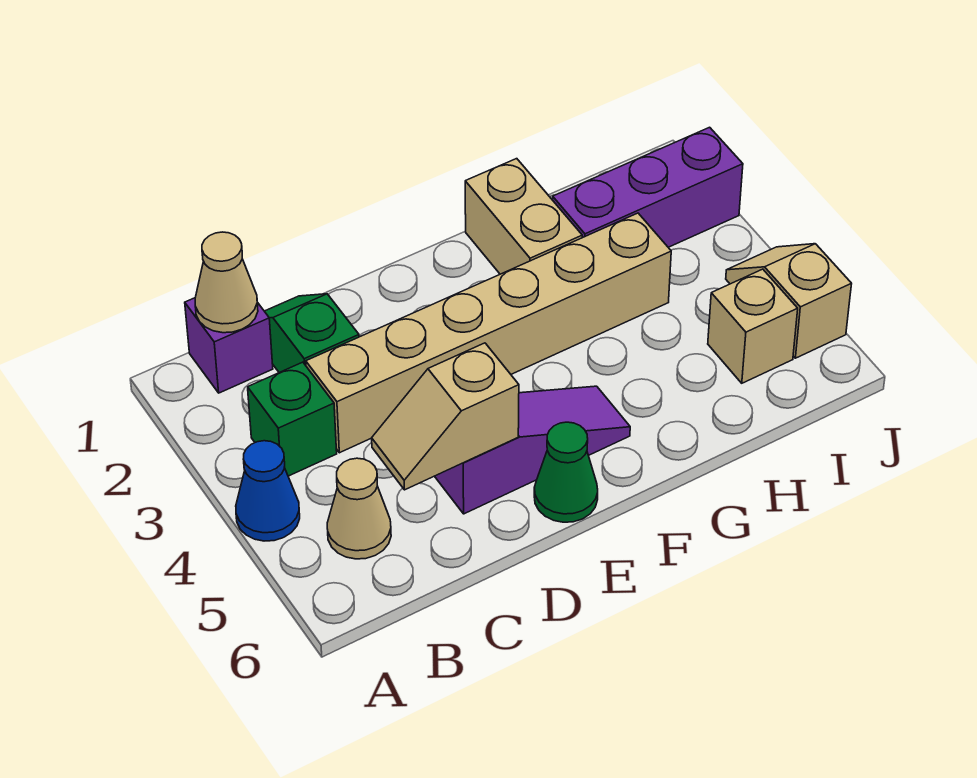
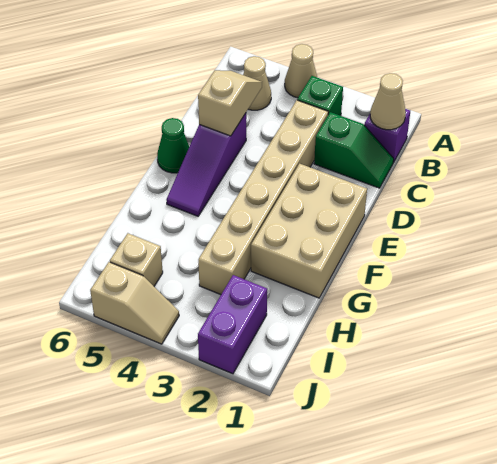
blue cone A4 level 1 -> tan cone A4 level 1
tan brick G1:G2 level 1 -> tan brick E1:G2 level 1
purple brick H2:J2 level 1 -> purple brick I2:J2 level 1

